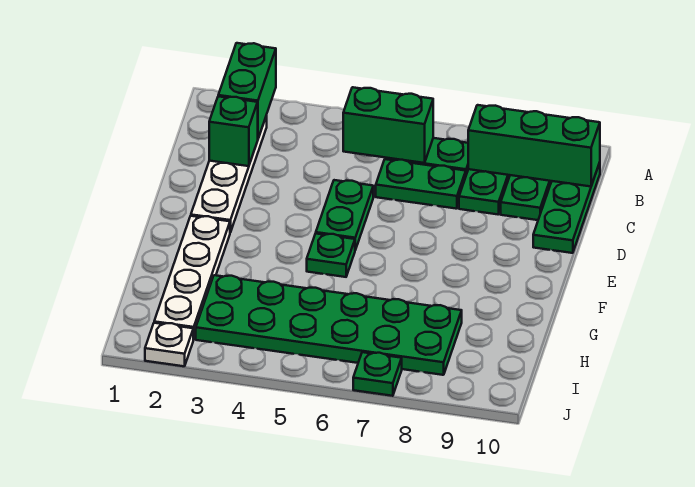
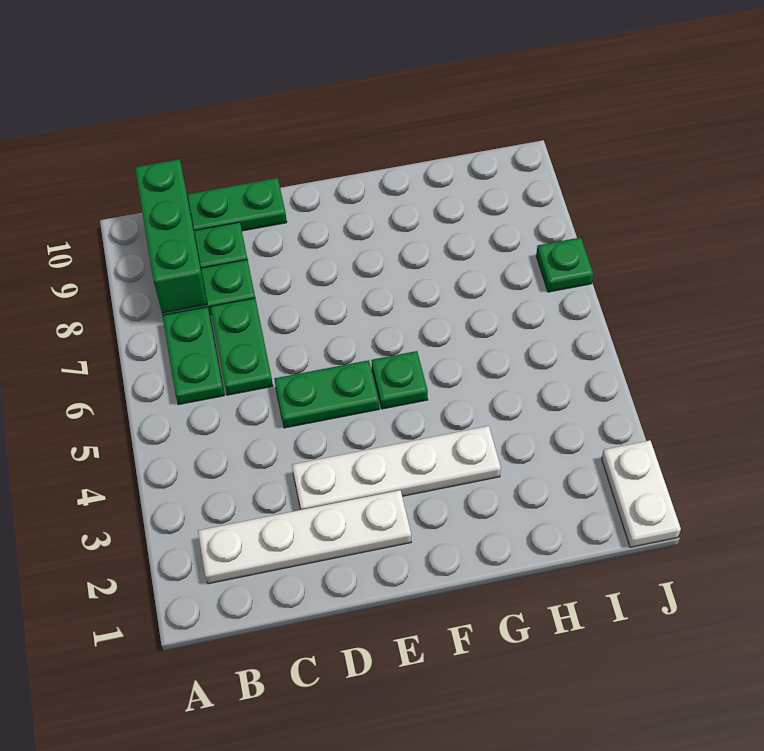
green brick A2:B2 level 2 -> none
green brick B5:B6 level 2 -> none
green brick C2 level 2 -> none
white plate F2:I2 level 1 -> white plate D3:G3 level 1
green plate H3:I8 level 1 -> none
white plate J2 level 1 -> white plate J1:J2 level 1

